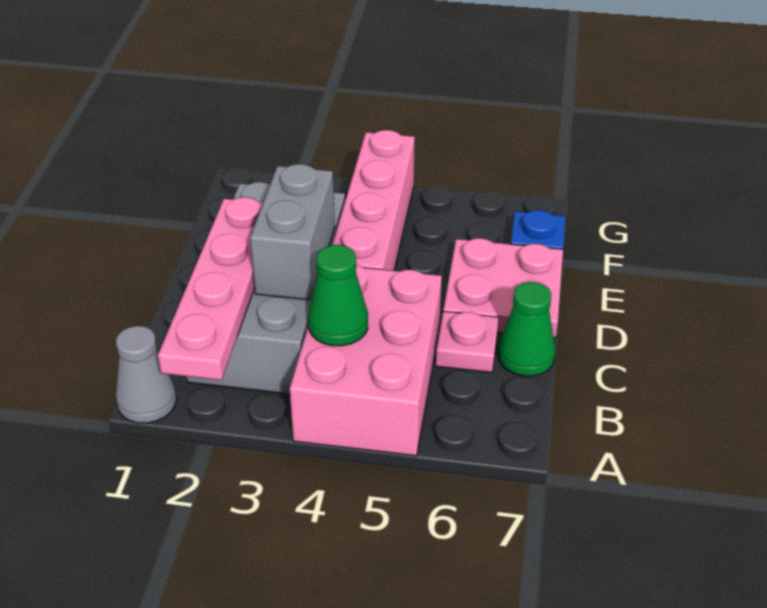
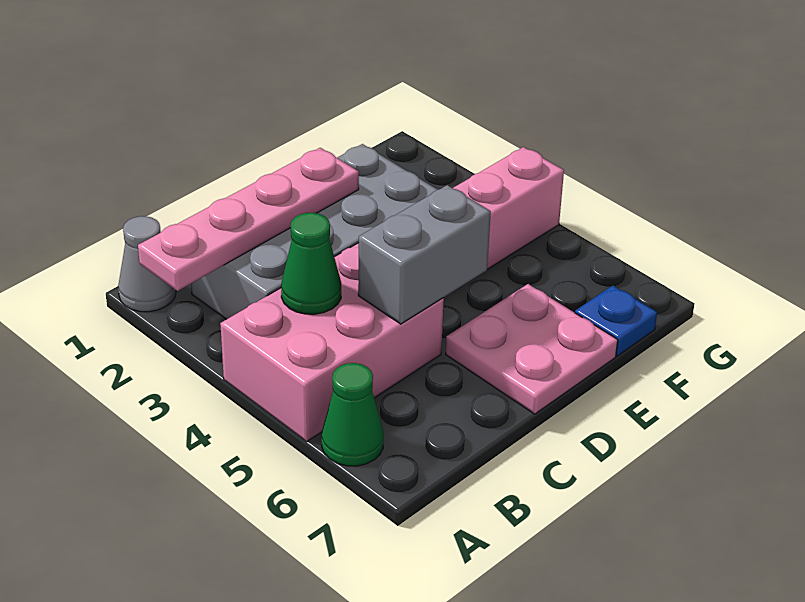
grey brick C3:D3 level 2 -> grey brick C5:D5 level 2
pink plate C6 level 1 -> none
green cone C7 level 1 -> green cone A6 level 1

